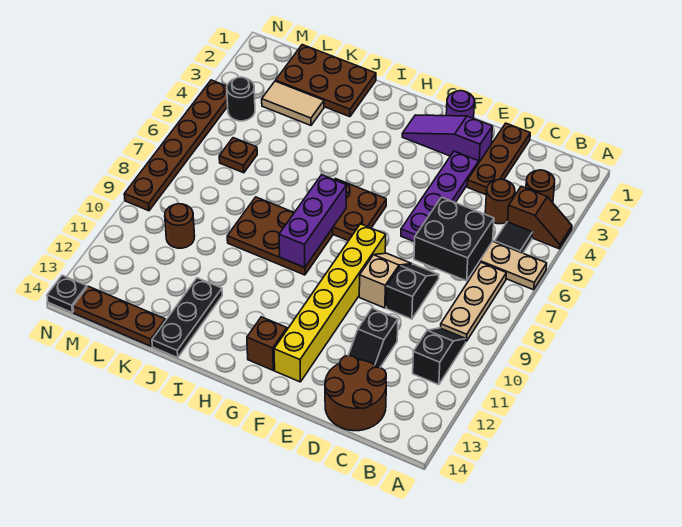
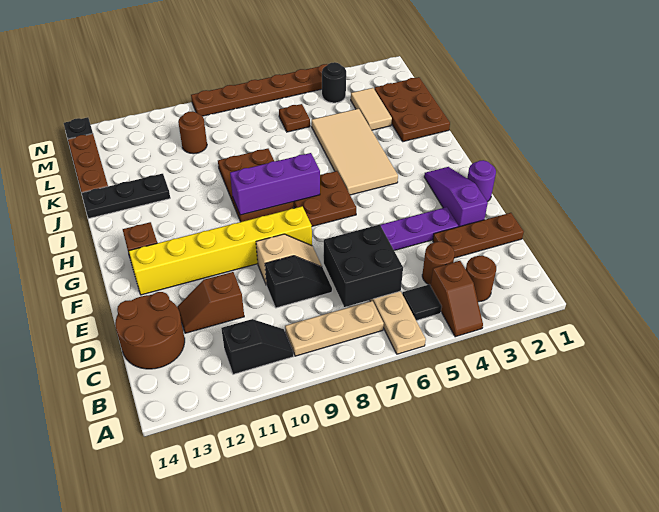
black slope D11:D12 level 1 top 11 -> brown slope D11:D12 level 1 top 11
none -> tan tile H4:K5 level 1

